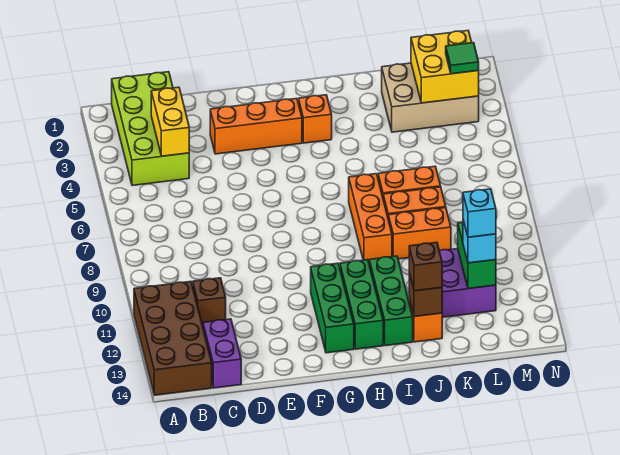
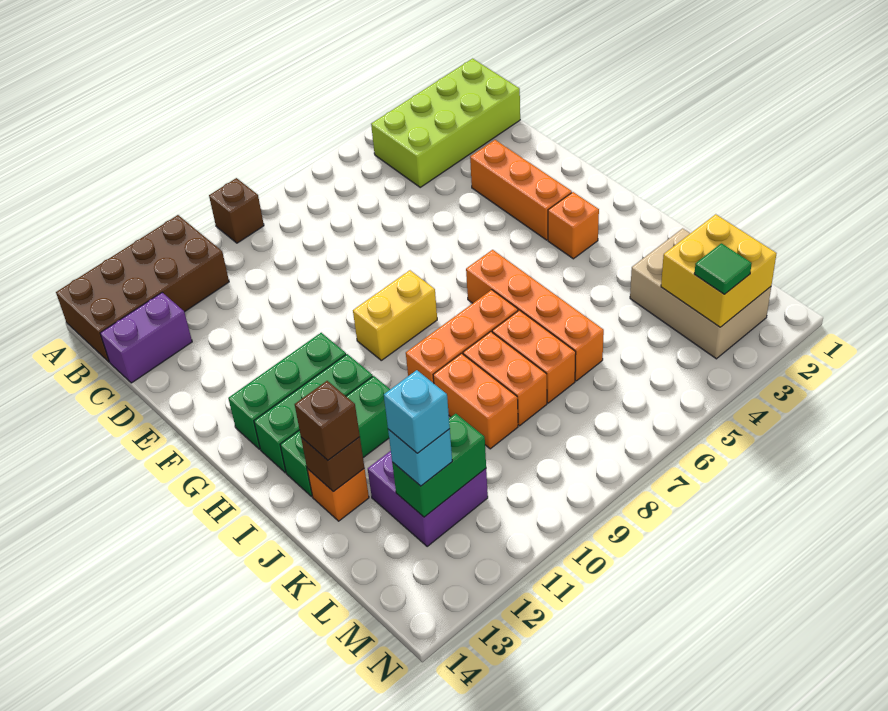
yellow brick C3:C4 level 2 -> yellow brick G8:G9 level 1
brown brick C11 level 1 -> brown brick A9 level 1
none -> orange brick H6:K6 level 1

